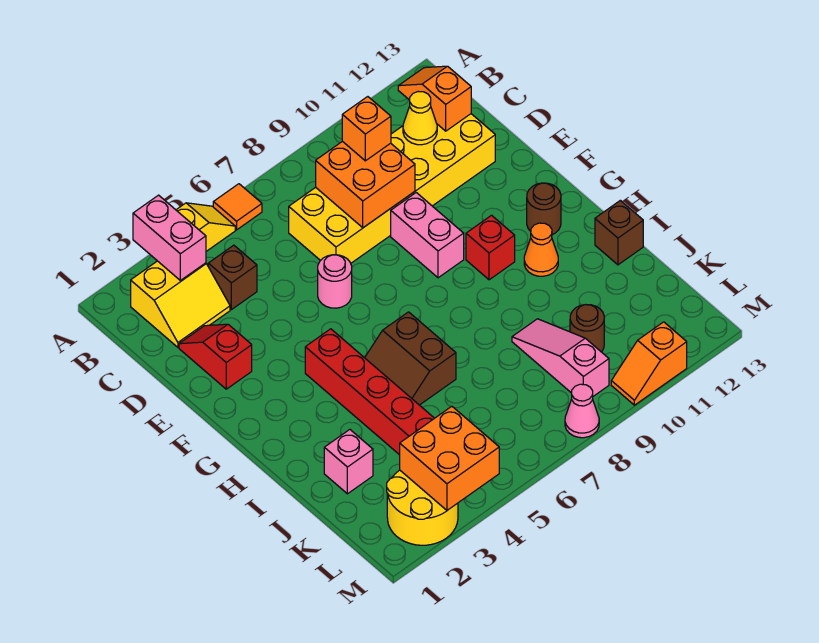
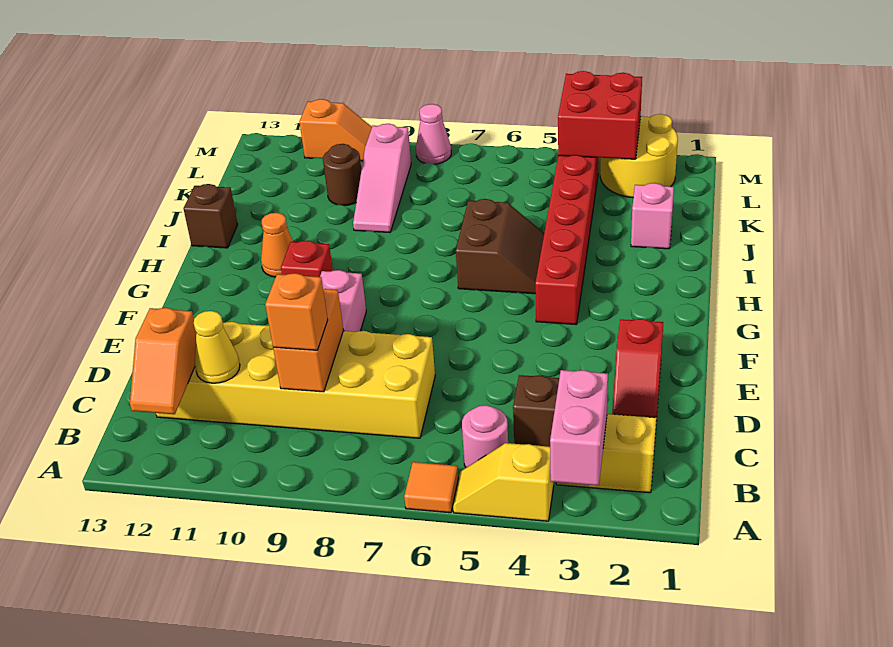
orange brick C8:D9 level 2 -> orange brick C9:D9 level 2
pink round brick E6 level 1 -> pink round brick B5 level 1
brown round brick G12 level 1 -> none
orange brick L3:M4 level 2 -> red brick L3:M4 level 2

